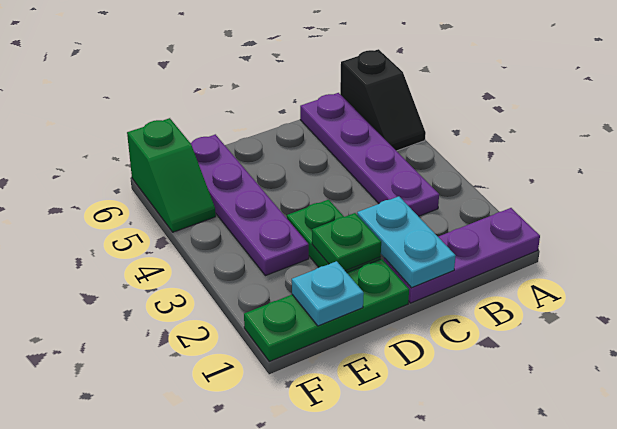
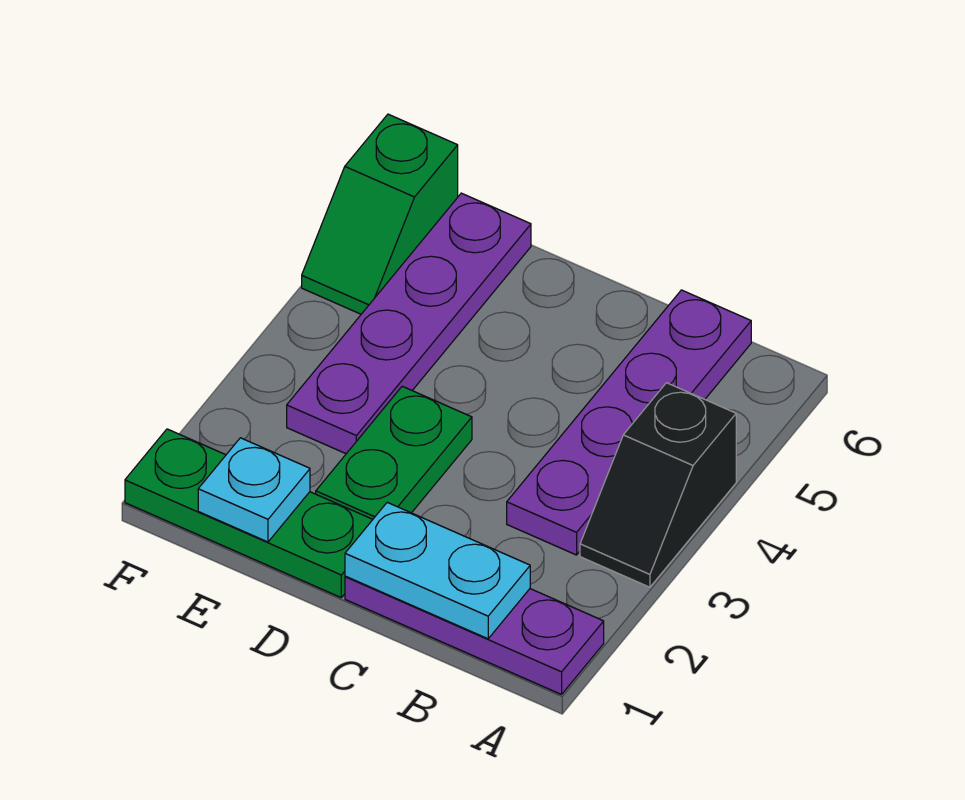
black slope A5:A6 level 1 top 6 -> black slope A3:A4 level 1 top 4
cyan plate C1:C2 level 2 -> cyan plate B1:C1 level 2
green plate D2 level 2 -> none

